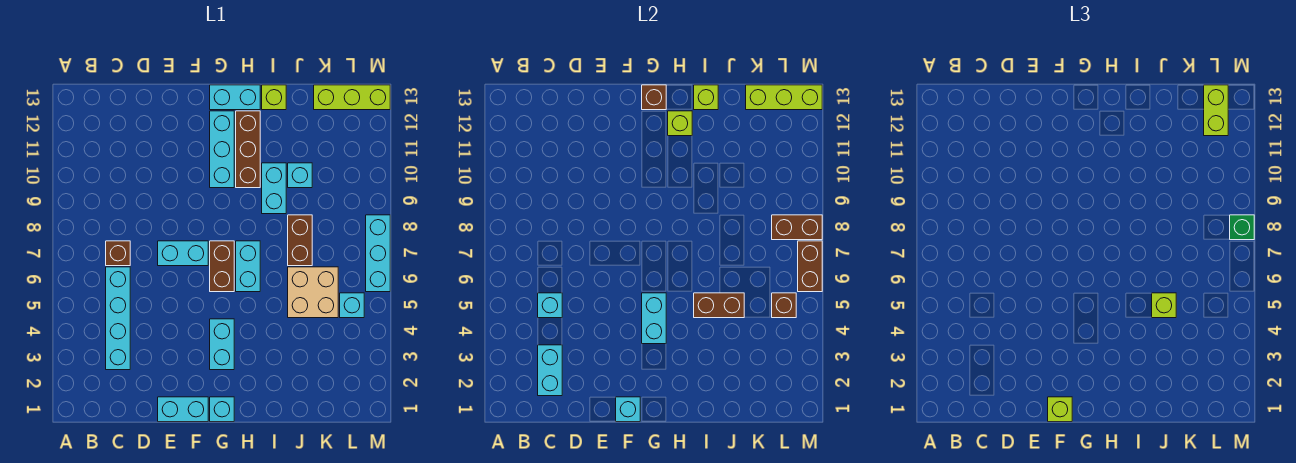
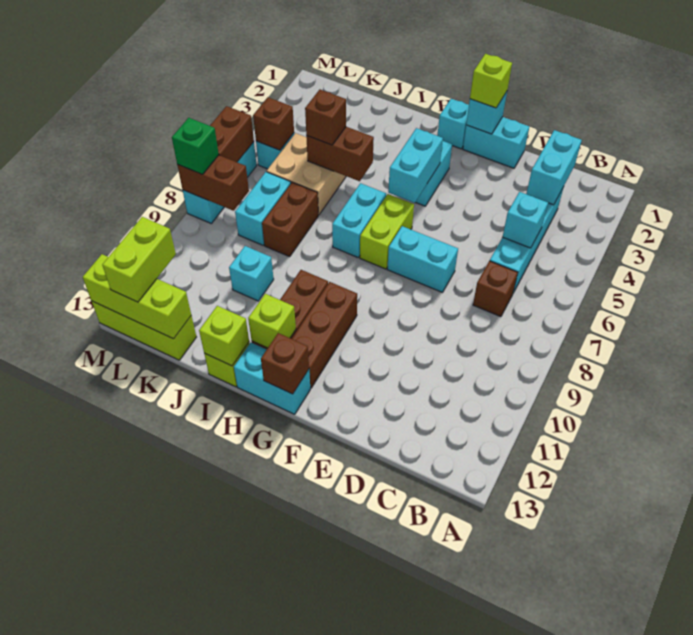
brown brick G6:G7 level 1 -> lime brick G6:G7 level 1
cyan brick G10:G12 level 1 -> brown brick G10:G12 level 1
cyan brick I9:I10 level 1 -> cyan brick K7:K8 level 1
lime brick J5 level 3 -> brown brick J5 level 3

